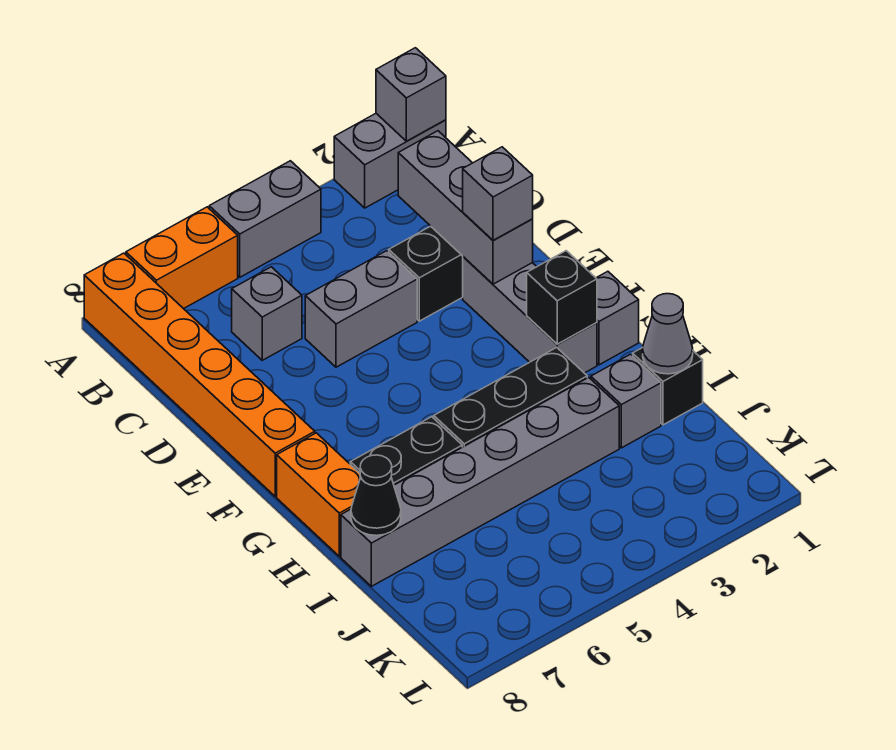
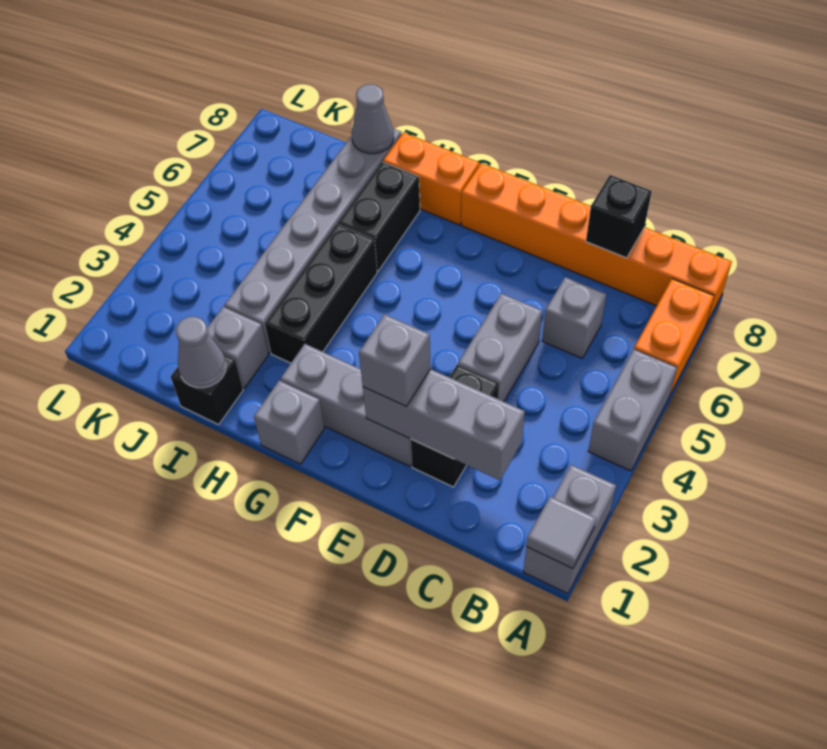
grey brick A1 level 2 -> grey tile A1 level 2
black brick G2 level 2 -> black brick C8 level 2
black cone I8 level 2 -> grey cone I8 level 2

